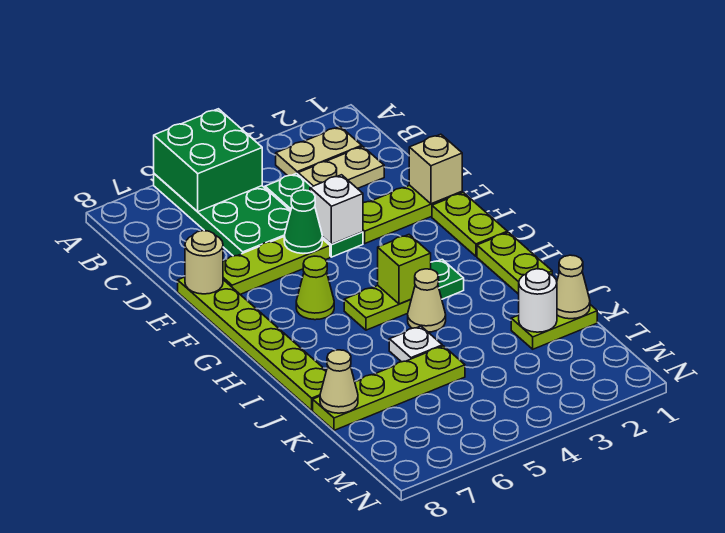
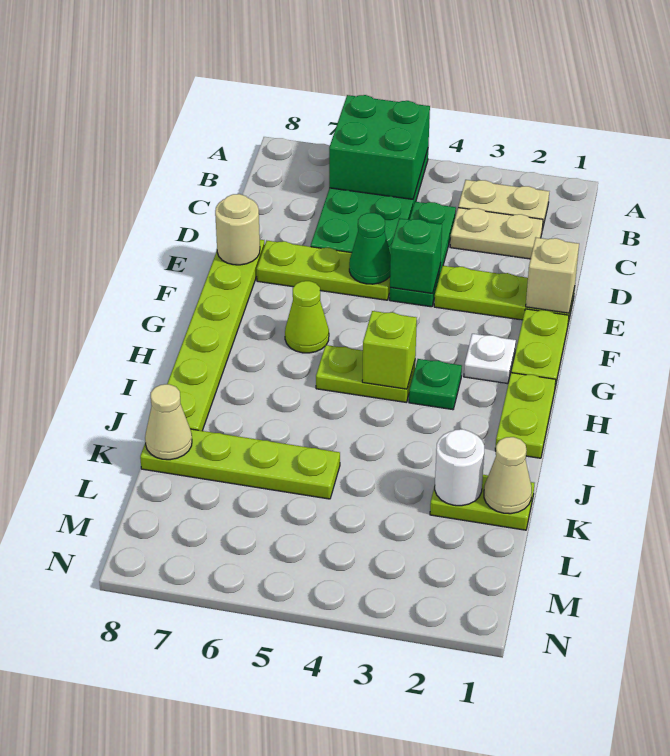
white brick E4 level 2 -> green brick E4 level 2
tan cone I4 level 1 -> none
white plate J5 level 1 -> white plate G2 level 1

